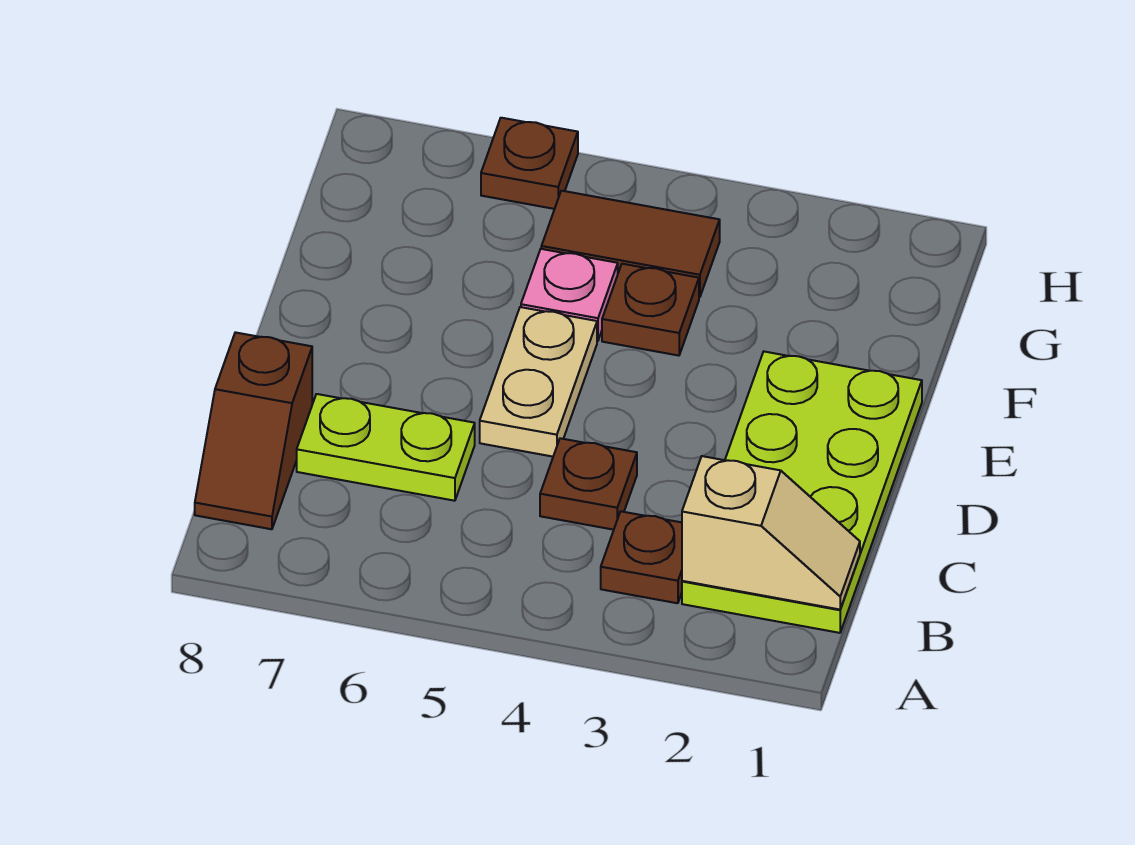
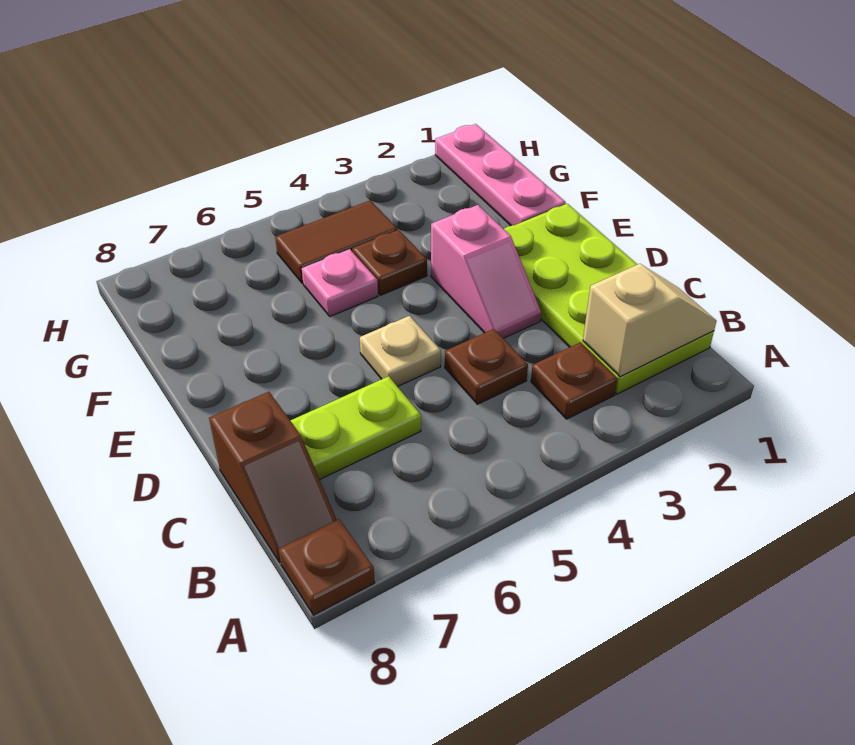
none -> pink slope D3:E3 level 1 top E
tan plate D5:E5 level 1 -> tan plate D5 level 1
none -> pink plate F1:H1 level 1
brown plate H6 level 1 -> brown plate A8 level 1

